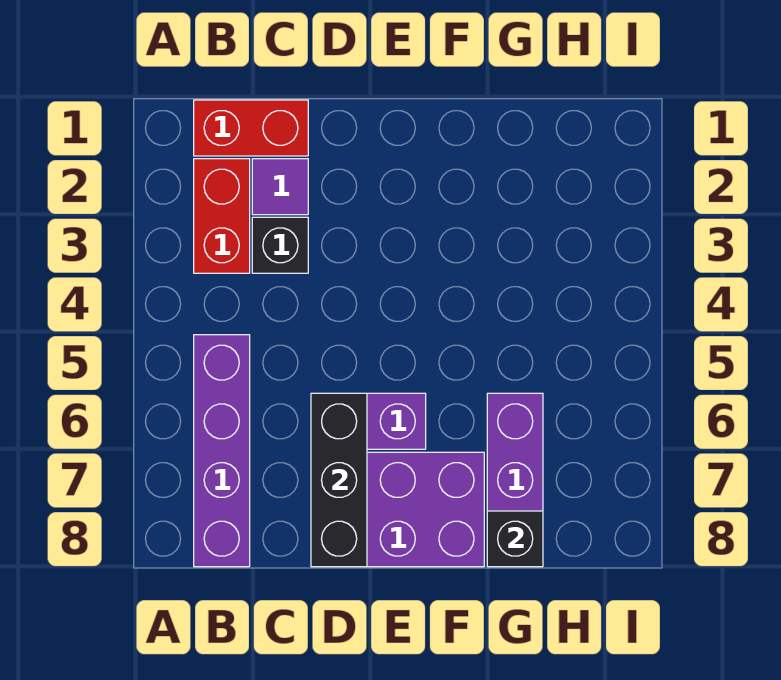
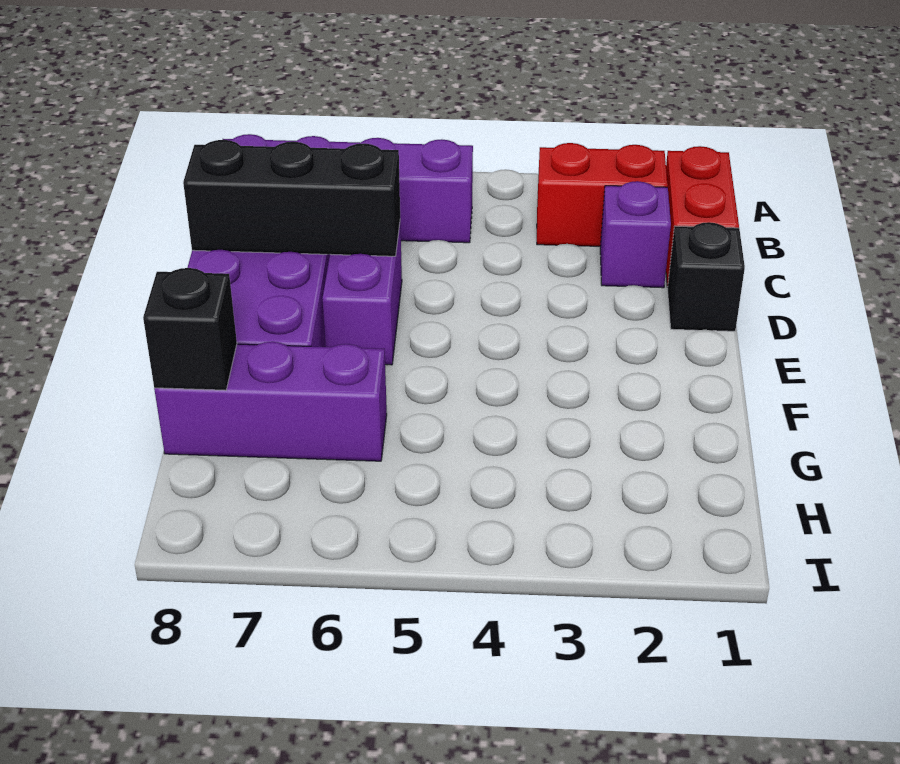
purple tile C2 level 1 -> purple brick C2 level 1
black brick C3 level 1 -> black brick D1 level 1

